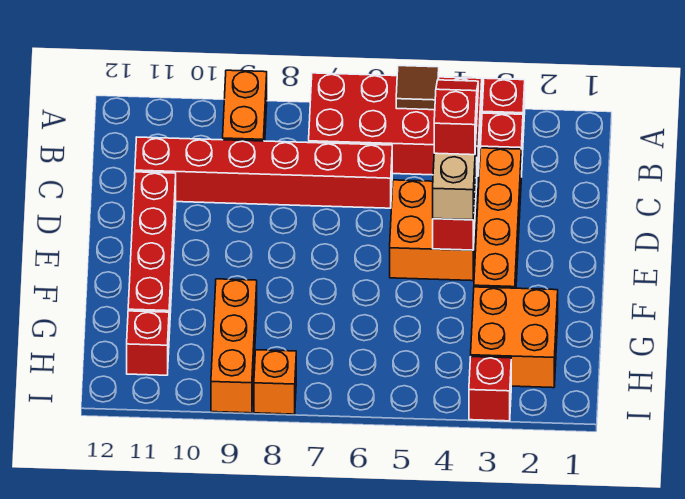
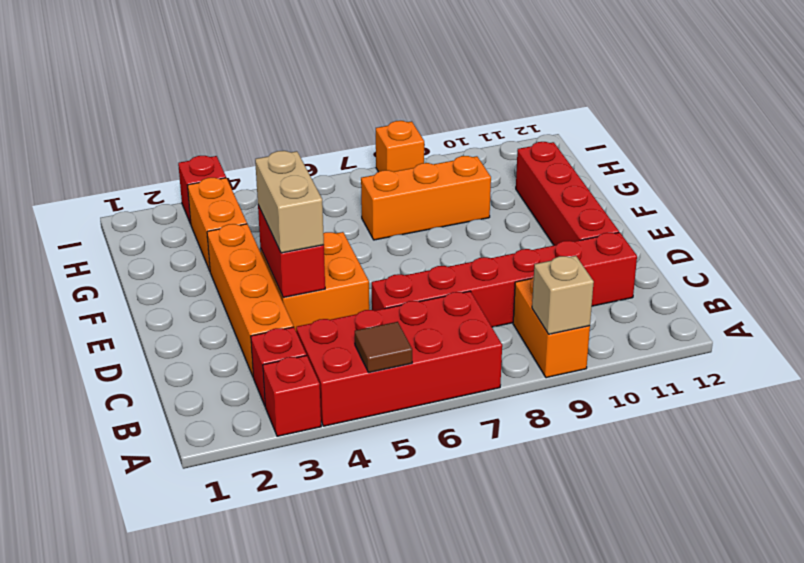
none -> tan brick A9 level 2
red slope C4:D4 level 4 top D -> none
orange brick G2:H3 level 1 -> orange brick G3:H3 level 1
orange brick G9:I9 level 1 -> orange brick G7:G9 level 1
red brick H11 level 1 -> none

